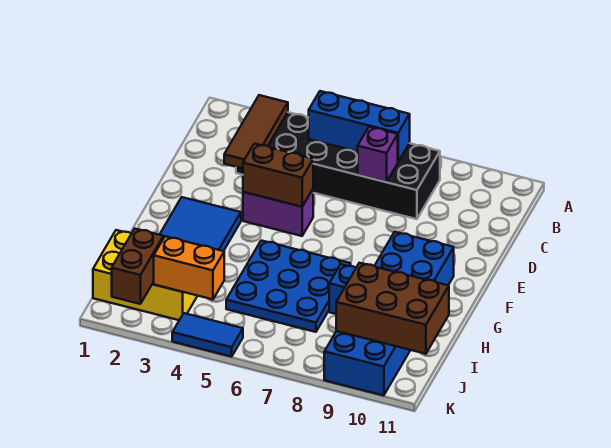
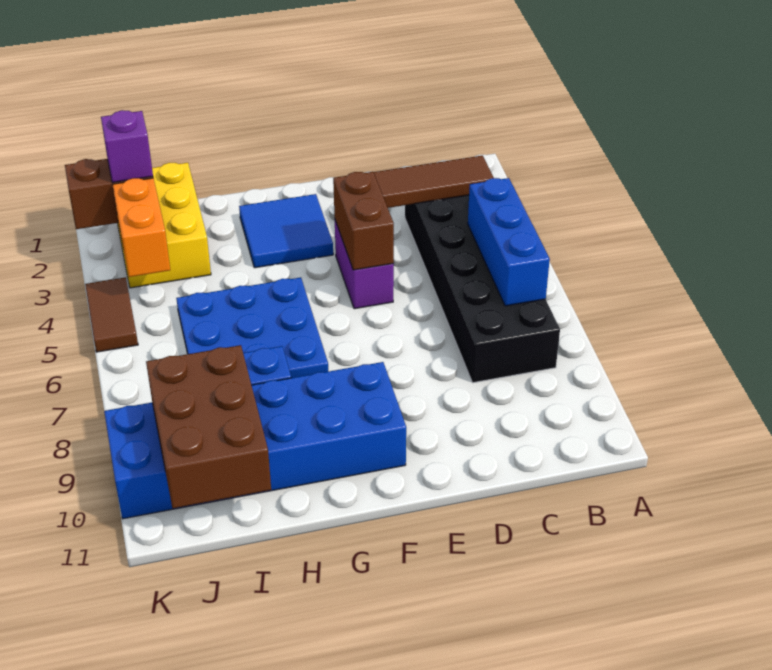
purple brick C7 level 2 -> purple brick J2 level 3
blue tile K4:K5 level 1 -> brown tile K4:K5 level 1

